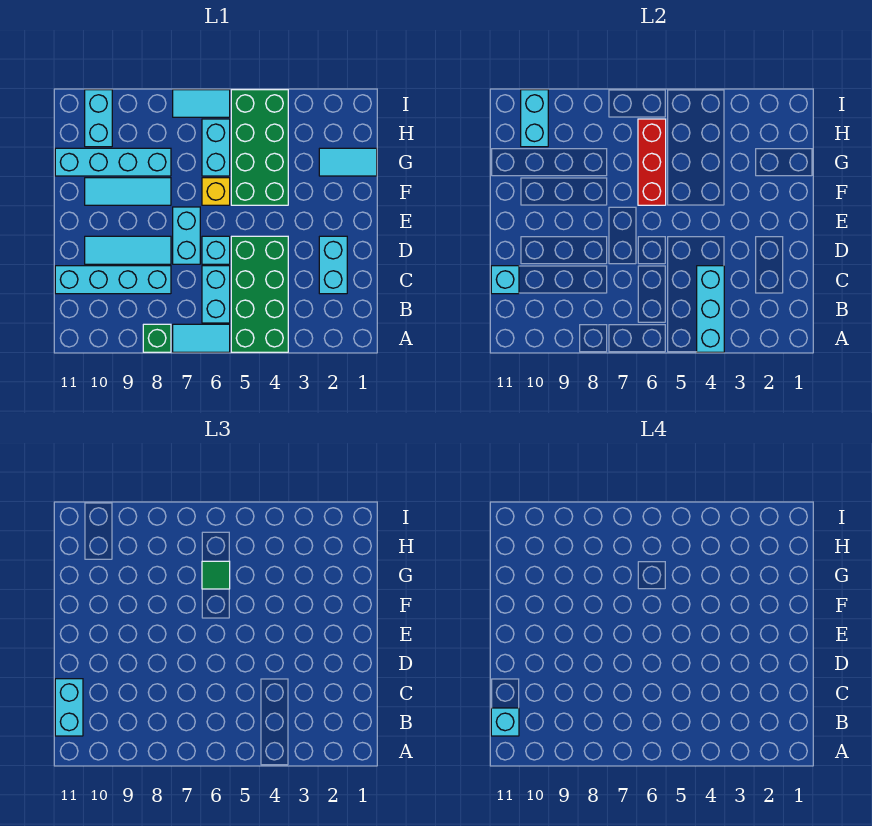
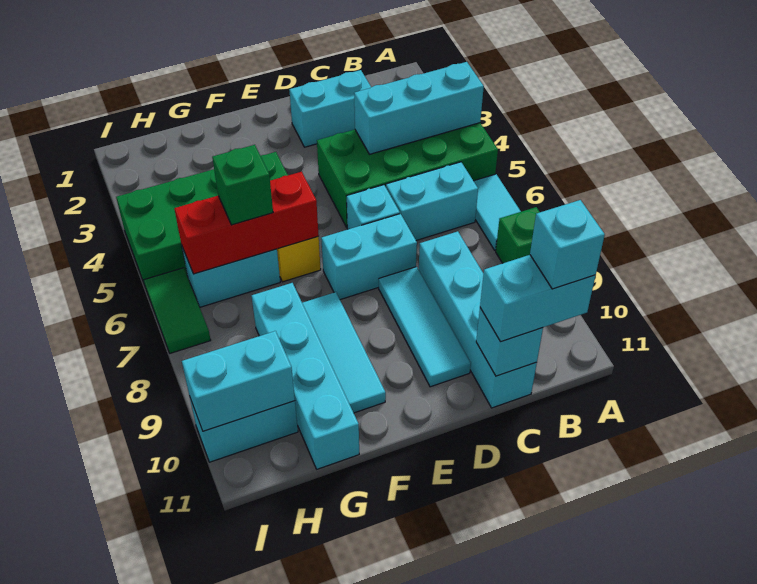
cyan tile G1:G2 level 1 -> none
green tile G6 level 3 -> green brick G6 level 3
cyan tile I6:I7 level 1 -> green tile I6:I7 level 1

